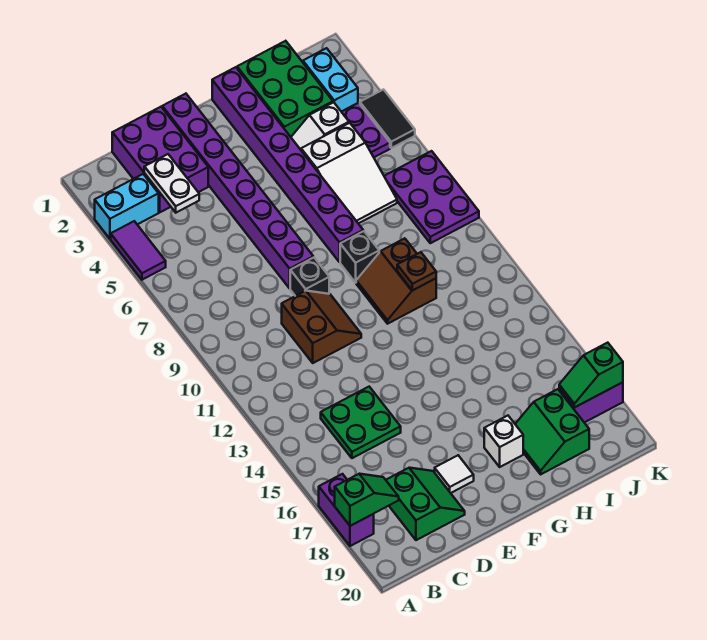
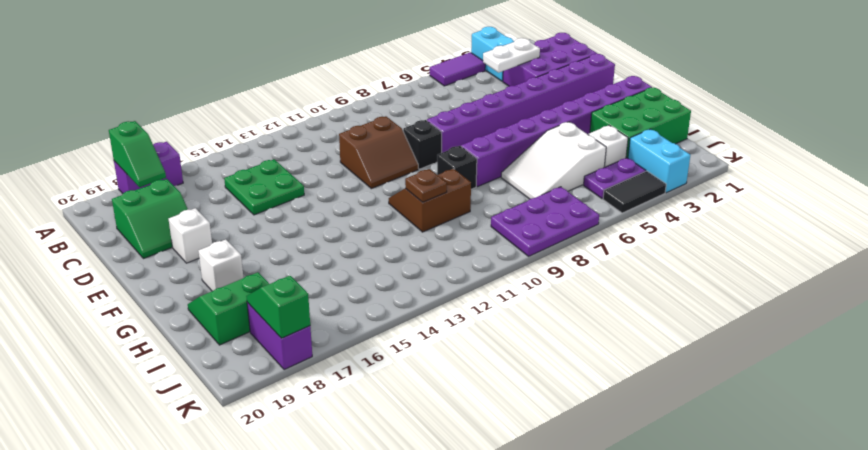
white tile E18 level 1 -> white brick E18 level 1
cyan brick J2:J3 level 1 -> cyan brick J3:K3 level 1

